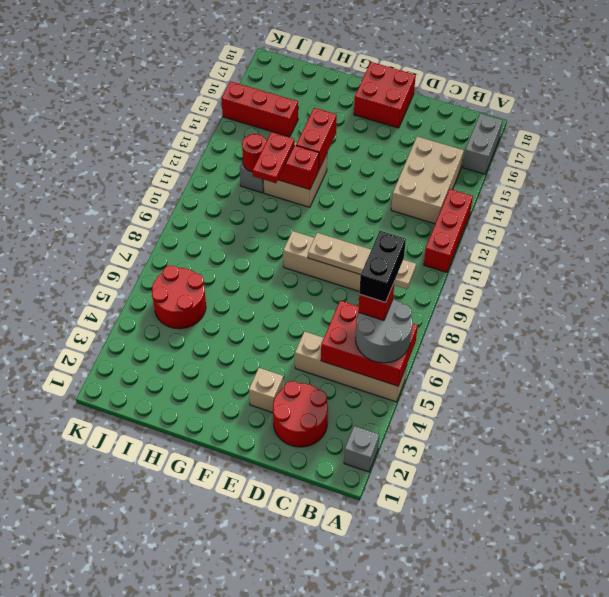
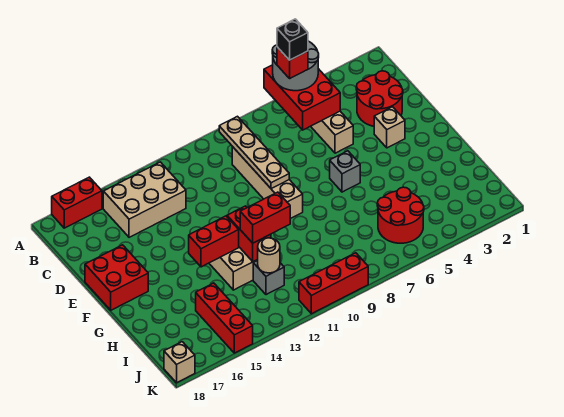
grey brick A2 level 1 -> grey brick F6 level 1
red brick A11:A13 level 1 -> red brick K9:K11 level 1
grey brick A16:A17 level 1 -> red brick A16:A17 level 1
black brick B6:B7 level 5 -> black brick B6 level 5
red plate H11:H12 level 3 -> red brick H11:H12 level 3
red round brick I12 level 2 -> tan round brick I12 level 2
none -> tan brick K18 level 1

